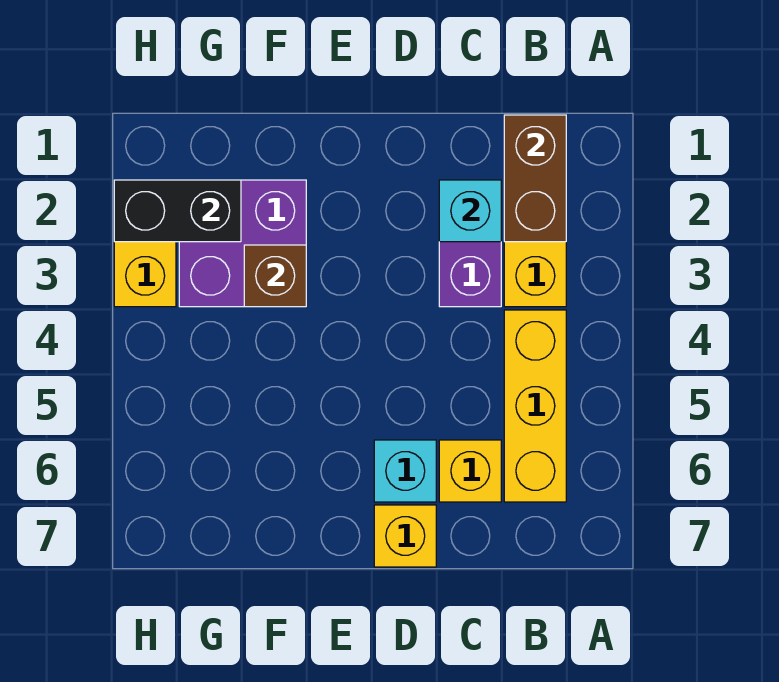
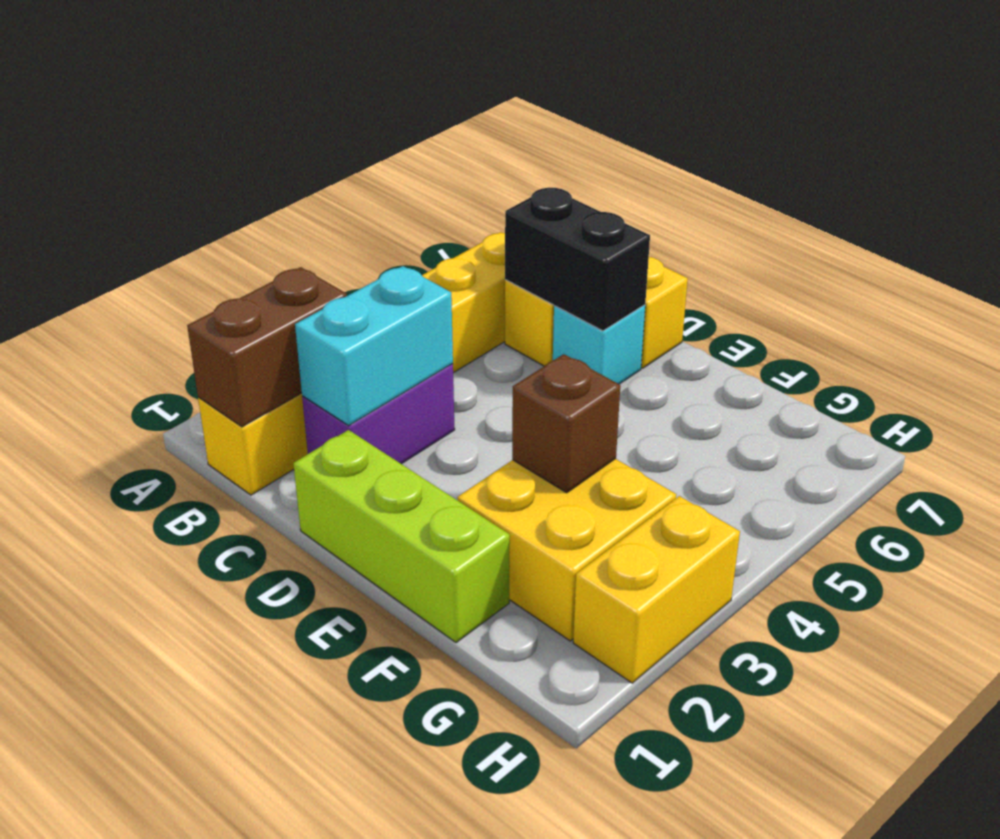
cyan brick C2 level 2 -> cyan brick C2:C3 level 2
none -> lime brick D1:F1 level 1
purple brick F2:G3 level 1 -> yellow brick F2:G3 level 1
black brick G2:H2 level 2 -> black brick C6:D6 level 2

